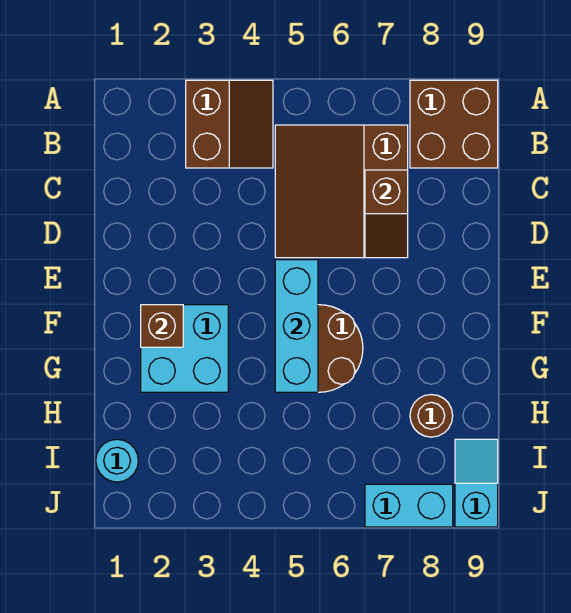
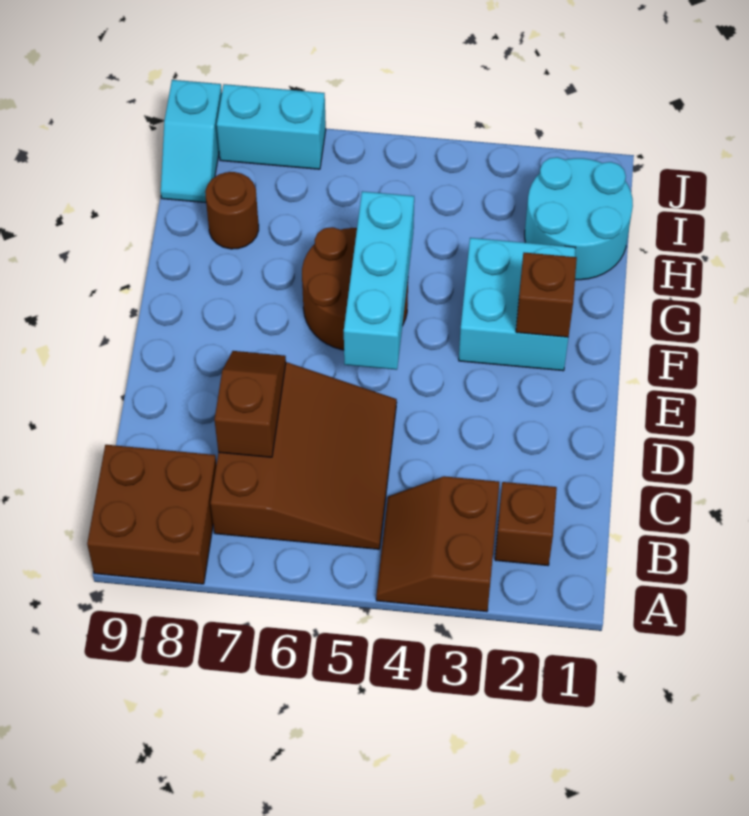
none -> brown brick B2 level 1
cyan round brick I1 level 1 -> cyan round brick H1:I2 level 1

